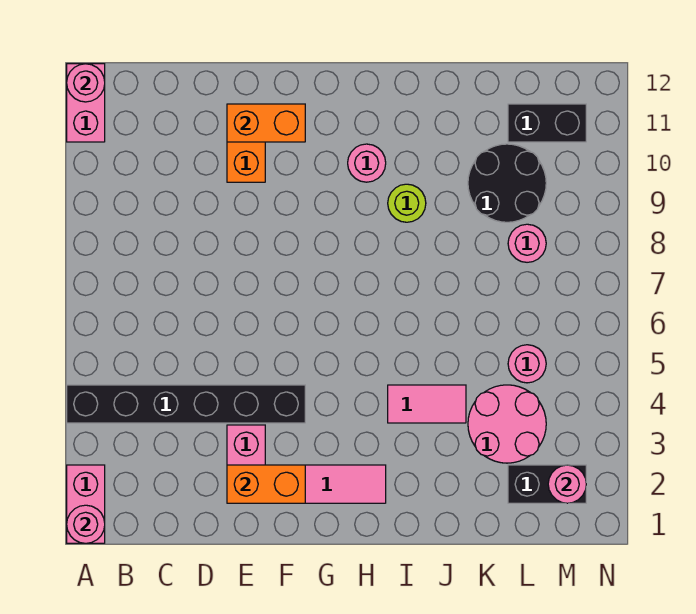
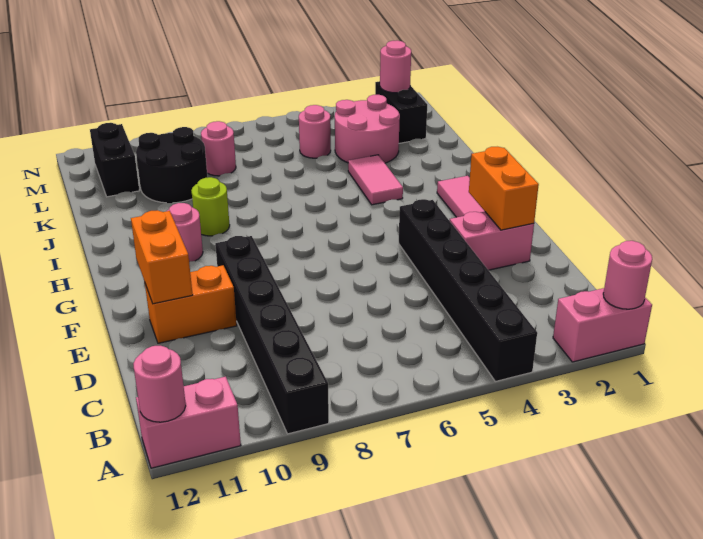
none -> black brick A9:F9 level 1

